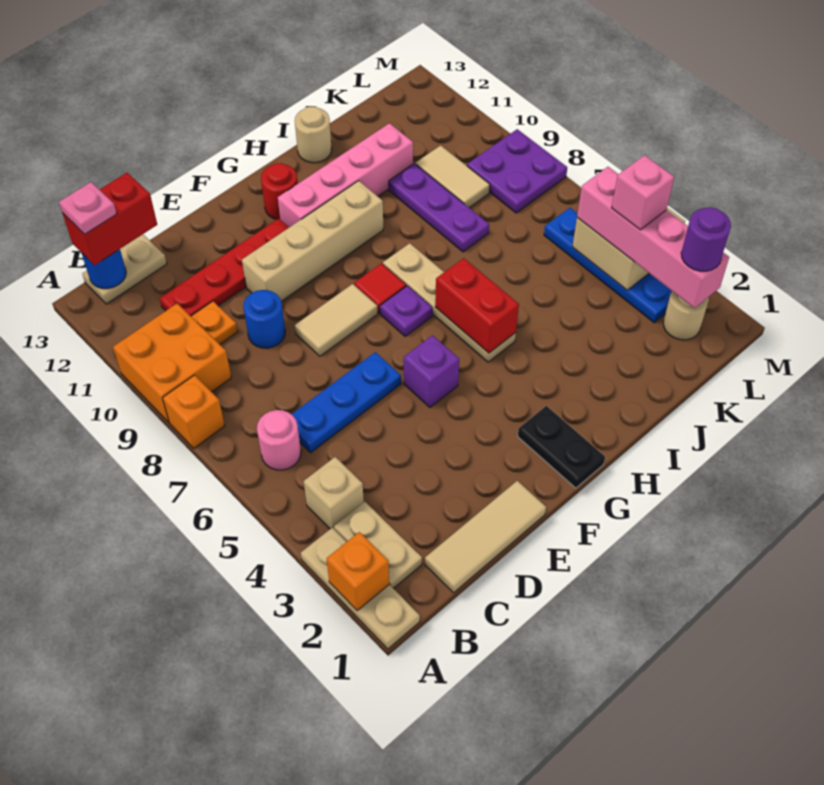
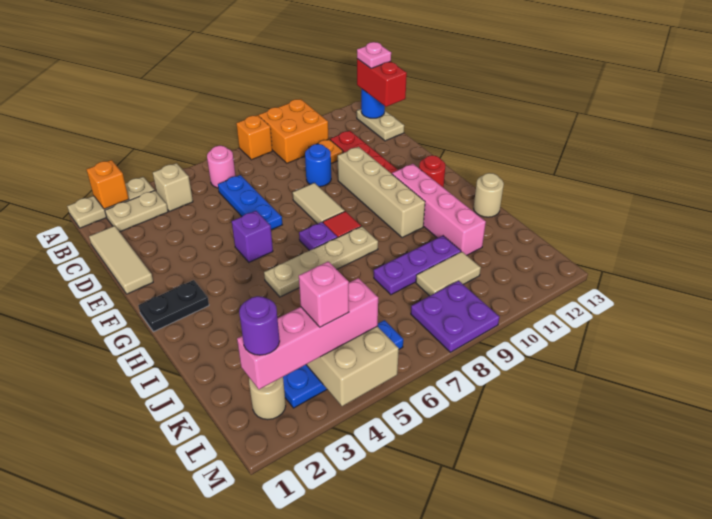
red brick H5:H6 level 2 -> none

